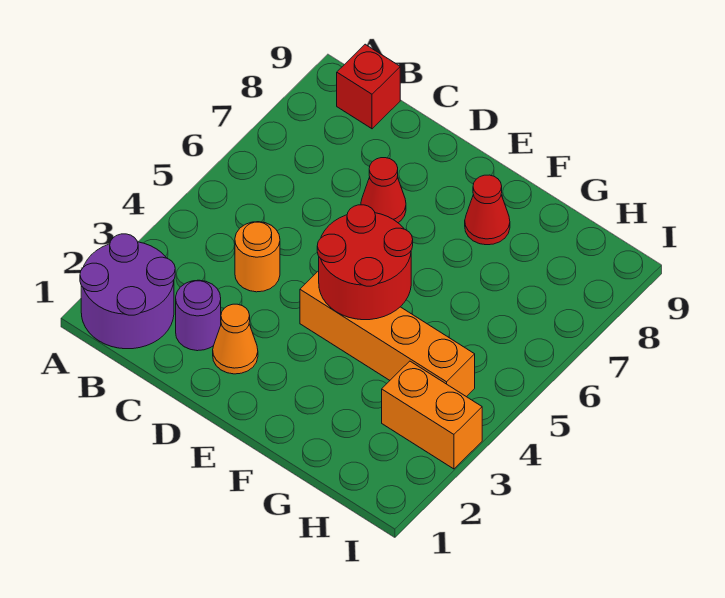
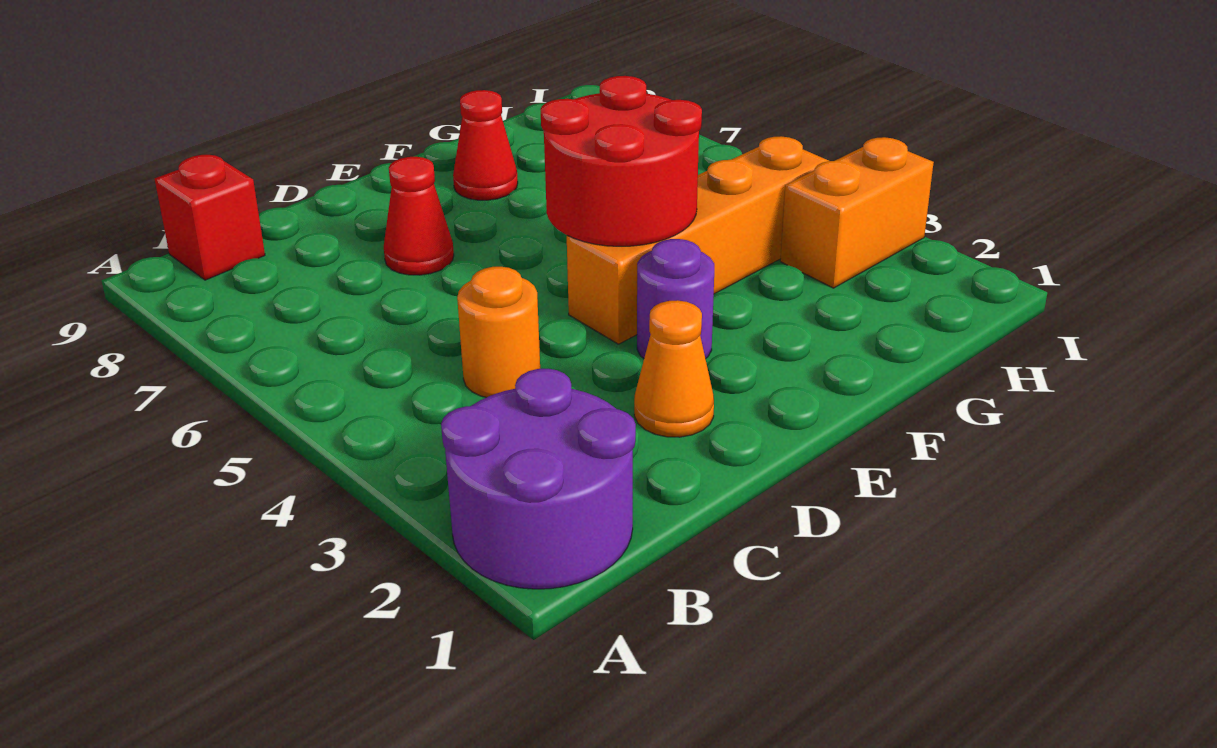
purple round brick C2 level 1 -> purple round brick E3 level 1

